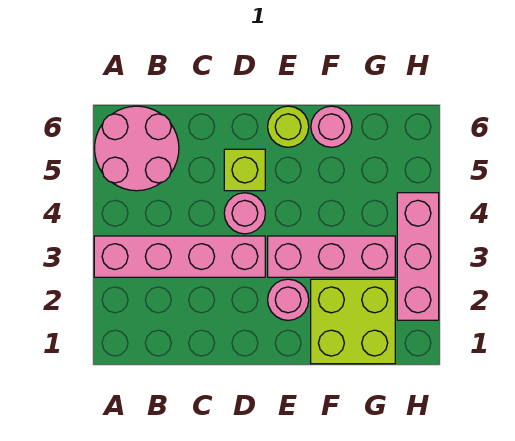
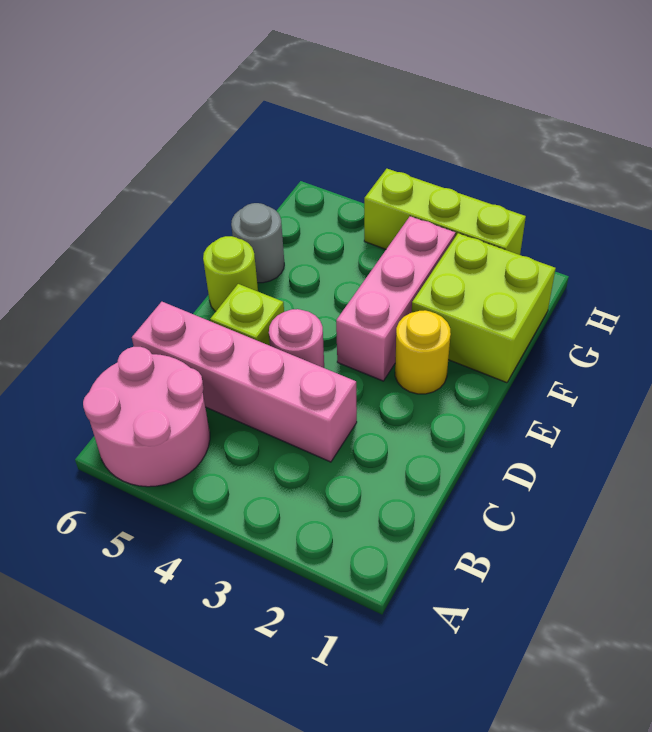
pink brick A3:D3 level 1 -> pink brick C3:C6 level 1
pink round brick E2 level 1 -> yellow round brick E2 level 1
pink round brick F6 level 1 -> grey round brick F6 level 1
pink brick H2:H4 level 1 -> lime brick H2:H4 level 1

